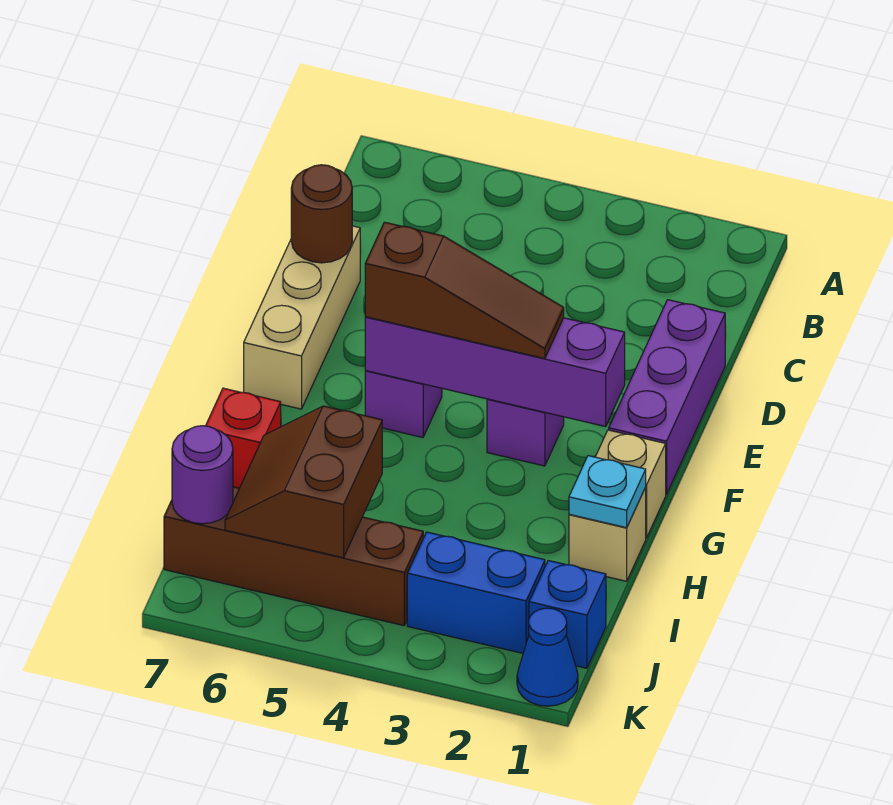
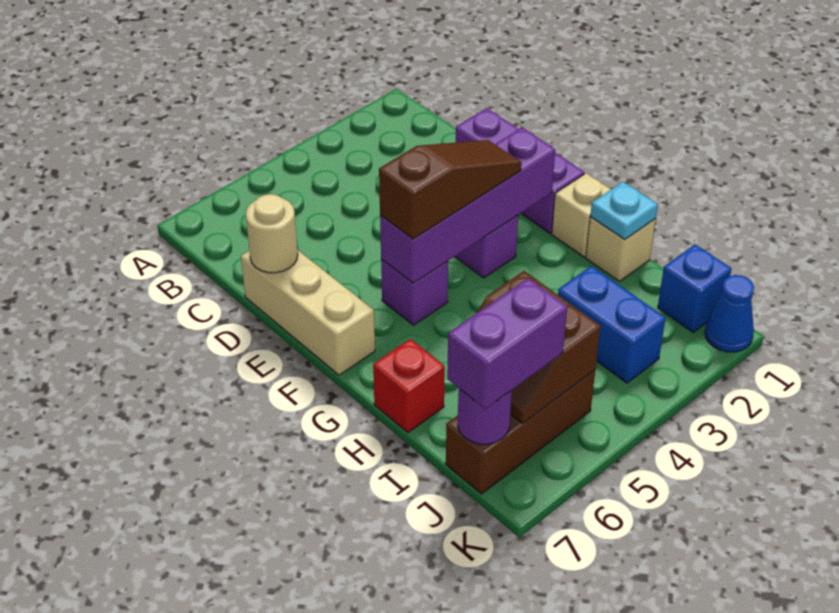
brown round brick D7 level 2 -> tan round brick D7 level 2
blue brick J2:J3 level 1 -> blue brick I3:J3 level 1
brown brick J4:J7 level 1 -> brown brick J5:J7 level 1
none -> purple brick J6:J7 level 3

